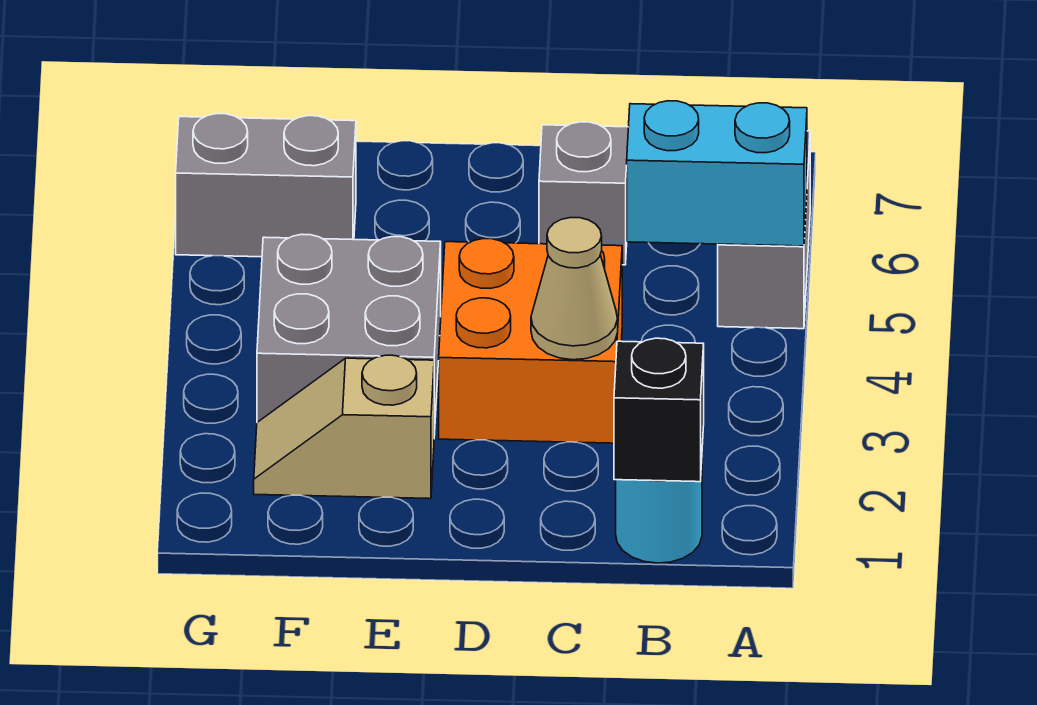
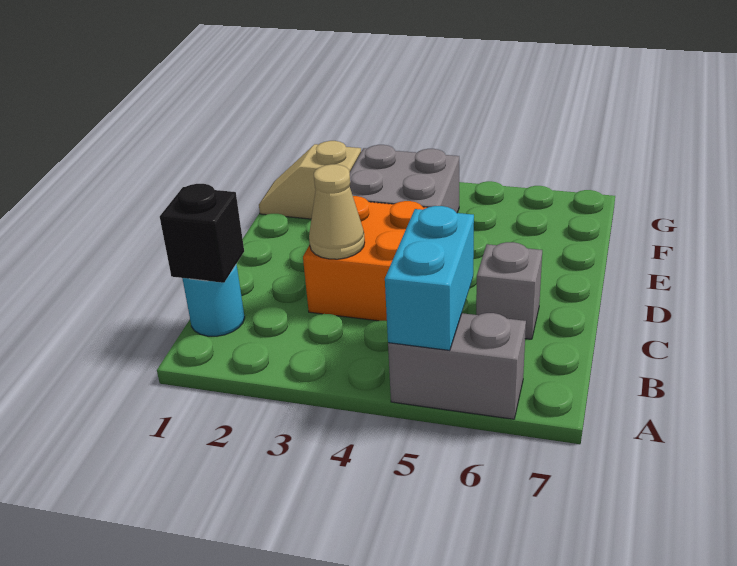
tan slope E2:F2 level 1 top E -> tan slope F1:F2 level 1 top 2
grey brick F6:G6 level 1 -> none

